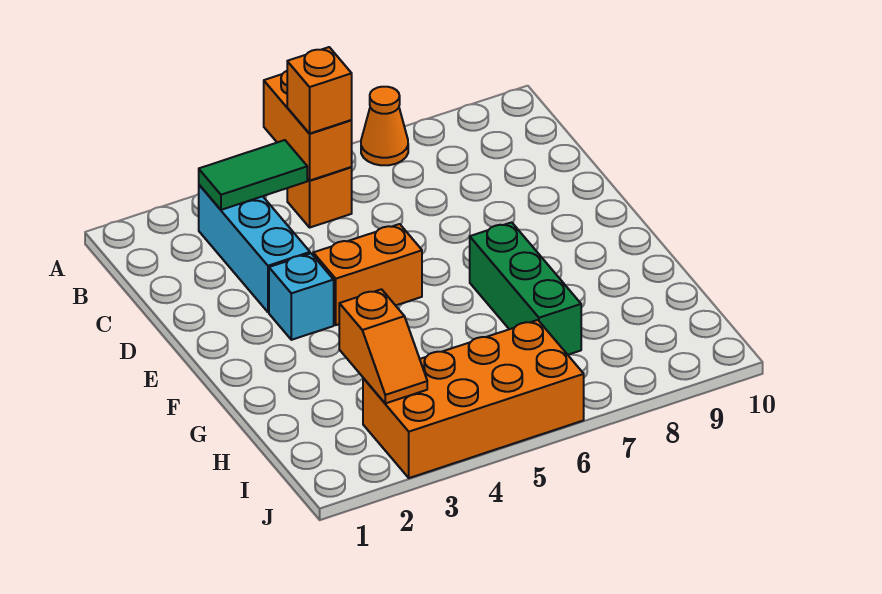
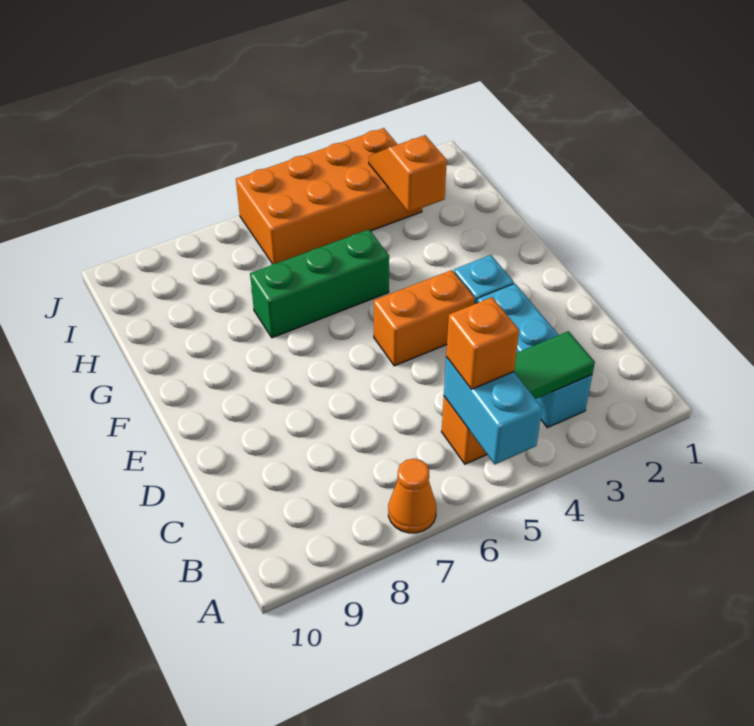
orange brick A5:B5 level 2 -> cyan brick A5:B5 level 2
green brick F7:H7 level 1 -> green brick G5:G7 level 1

